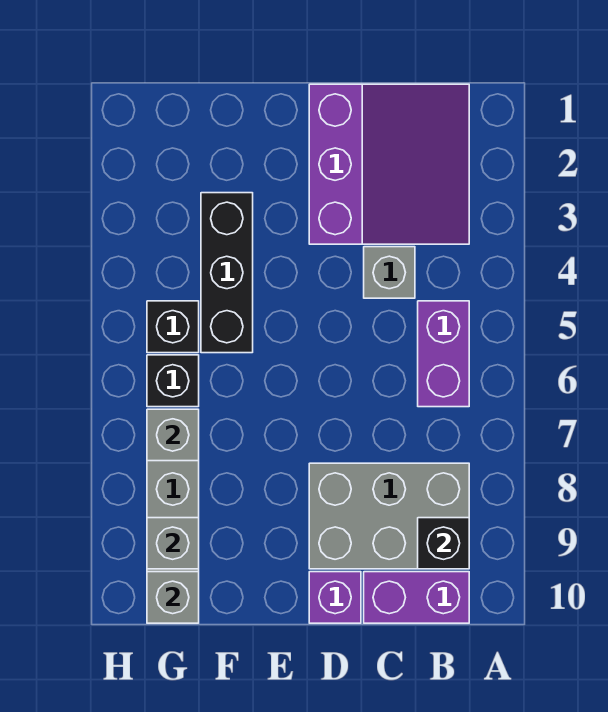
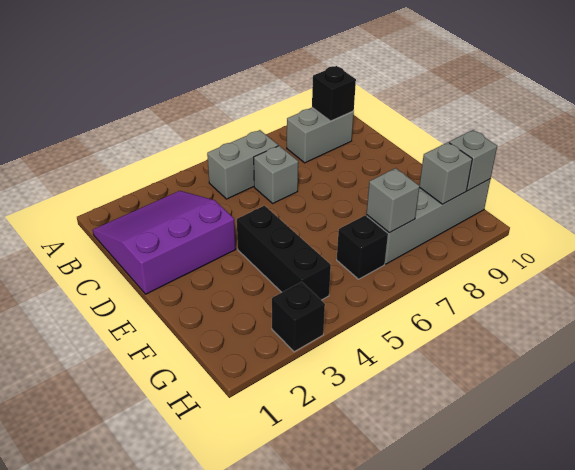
purple brick B5:B6 level 1 -> grey brick B5:B6 level 1
grey brick B8:D9 level 1 -> grey brick B8:B9 level 1
purple brick B10:C10 level 1 -> none
grey brick C4 level 1 -> grey brick C6 level 1
purple brick D10 level 1 -> none
black brick F3:F5 level 1 -> black brick E4:G4 level 1
black brick G5 level 1 -> black brick H3 level 1

